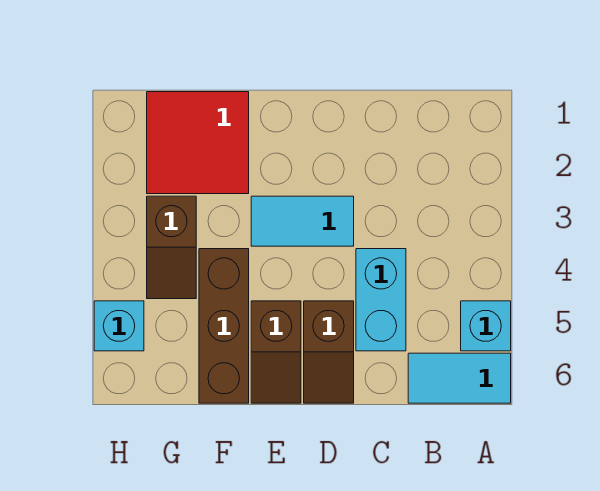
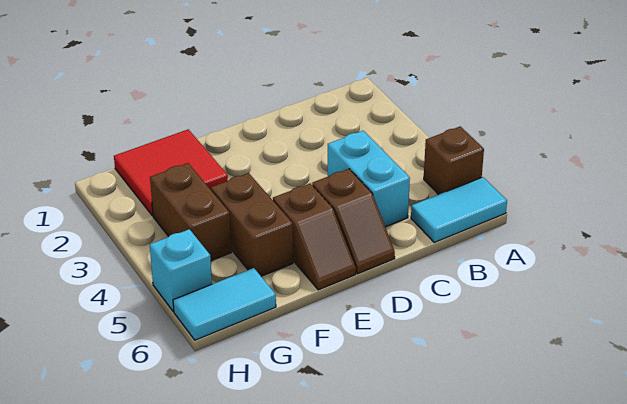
cyan brick A5 level 1 -> brown brick A5 level 1
cyan tile D3:E3 level 1 -> cyan tile G6:H6 level 1
brown brick F4:F6 level 1 -> brown brick F4:F5 level 1
brown slope G3:G4 level 1 top 3 -> brown brick G3:G4 level 1

